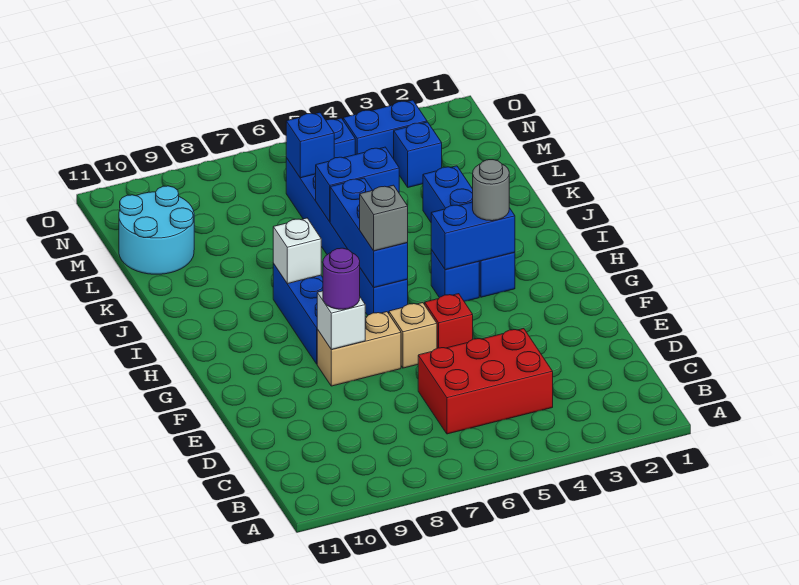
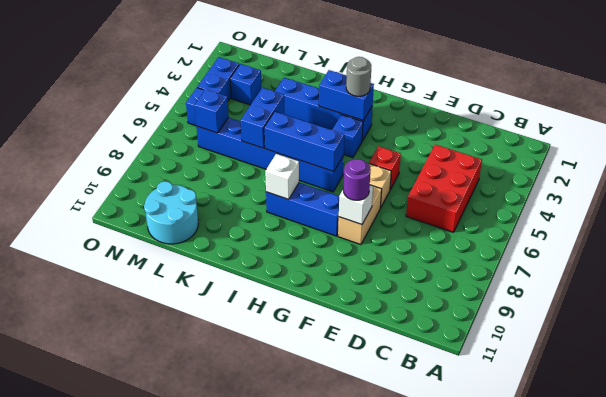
blue brick H3:H4 level 2 -> blue brick H3:I3 level 2
grey brick H6 level 3 -> none

